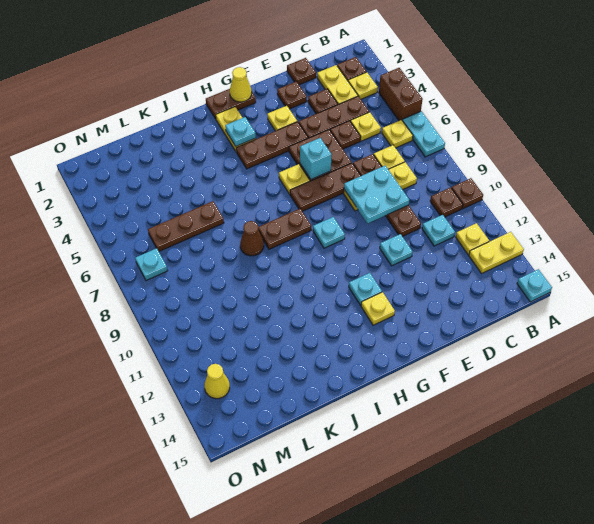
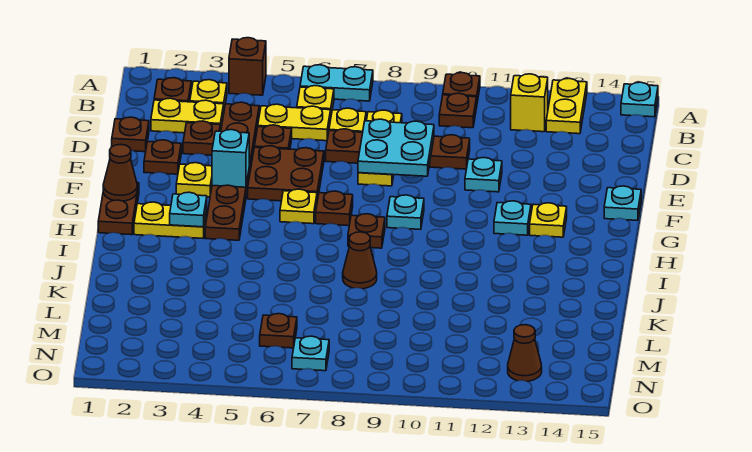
brown brick A4:A5 level 1 -> brown brick A4 level 1
yellow plate B12 level 1 -> yellow brick B12 level 1
yellow plate C5 level 1 -> yellow plate C5:C6 level 1
cyan plate C11 level 1 -> cyan plate F15 level 1
brown plate E7:G7 level 1 -> brown plate G7 level 1
cyan brick F6 level 2 -> cyan brick F4 level 2
yellow cone G1 level 2 -> brown cone G1 level 2
brown plate H8:I8 level 1 -> brown plate H8 level 1
brown plate K6:M6 level 1 -> brown plate M6 level 1
yellow cone N13 level 1 -> brown cone N13 level 1

